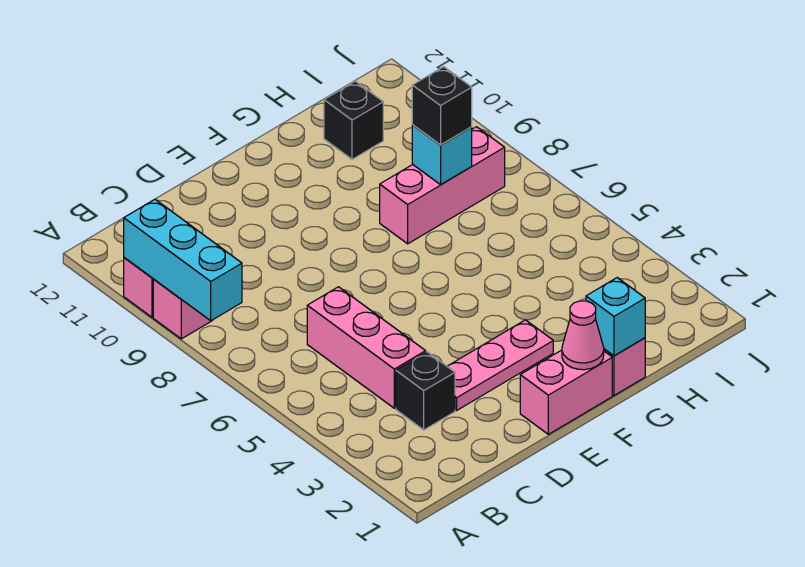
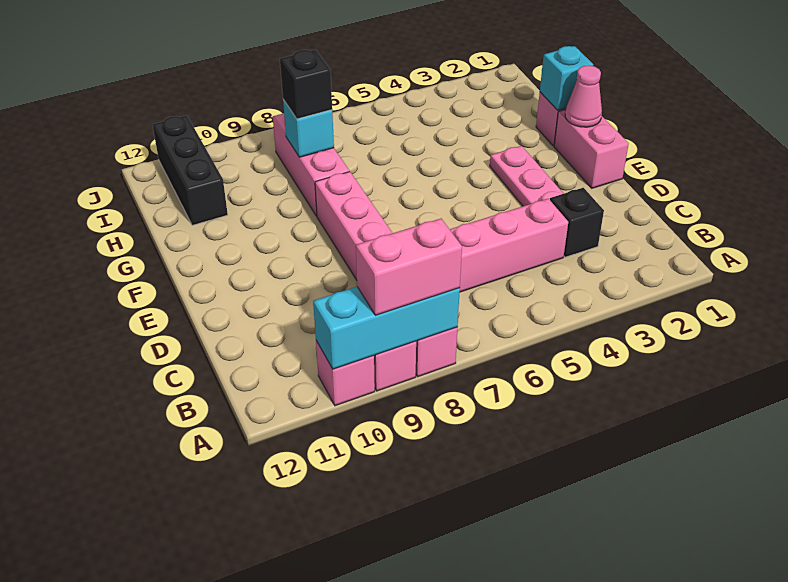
none -> pink brick A8:F8 level 1
none -> pink brick A8:A9 level 3
black brick H11 level 1 -> black brick H11:J11 level 1

